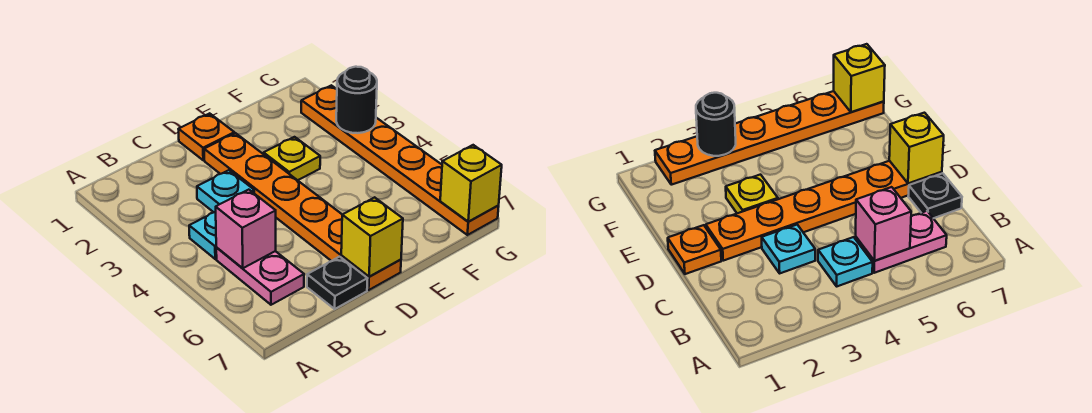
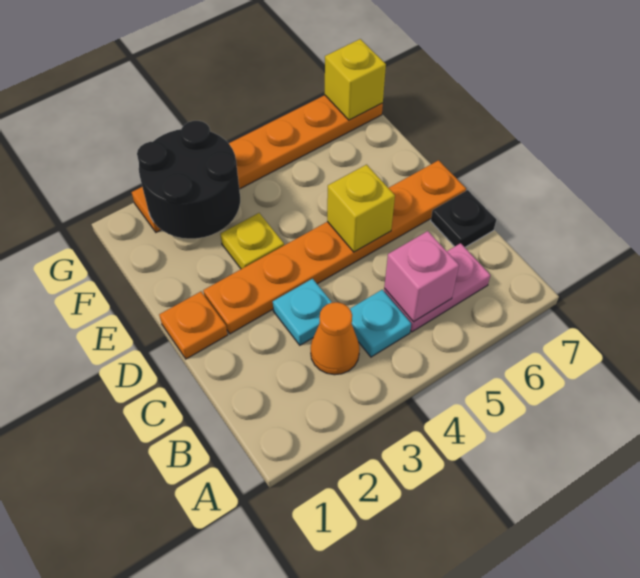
none -> orange cone B3 level 1
yellow brick D7 level 2 -> yellow brick D5 level 2
black round brick G3 level 2 -> black round brick F2:G3 level 2

